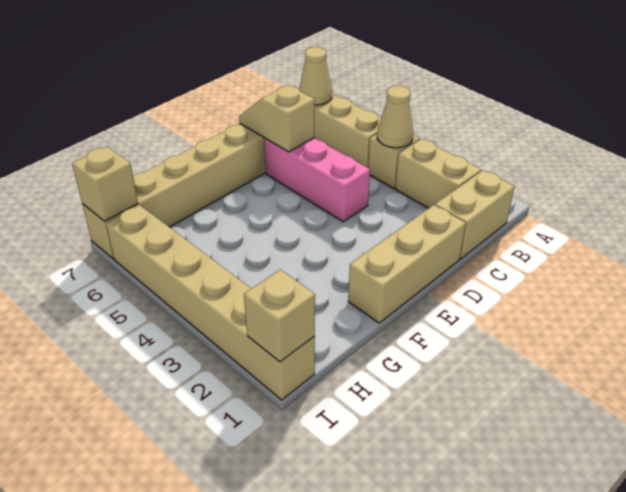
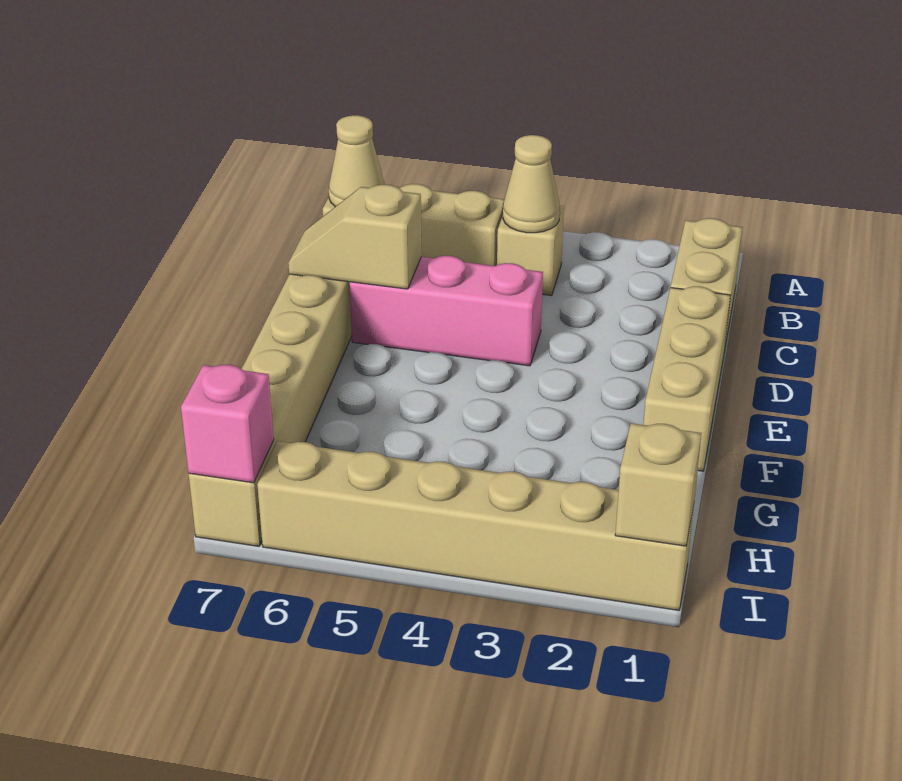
tan brick B2:B3 level 1 -> none
tan brick I7 level 2 -> pink brick I7 level 2

